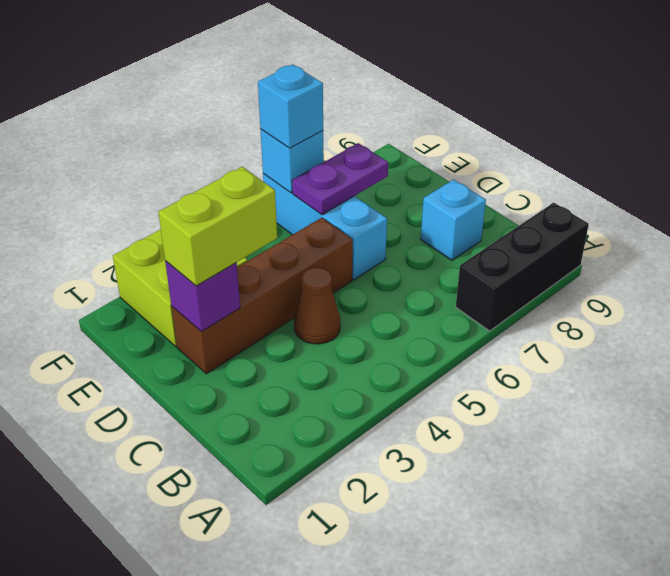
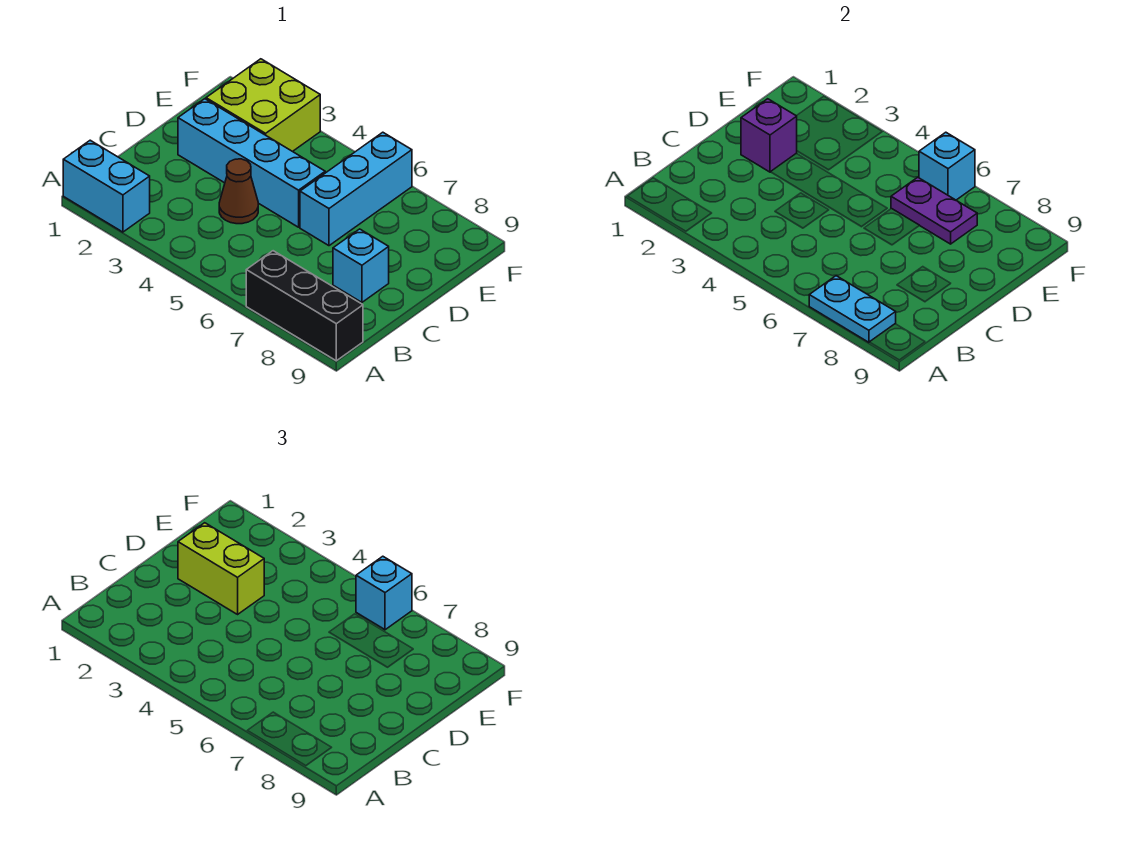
none -> cyan brick A1:A2 level 1
none -> cyan plate A7:A8 level 2
brown brick D2:D5 level 1 -> cyan brick D2:D5 level 1

